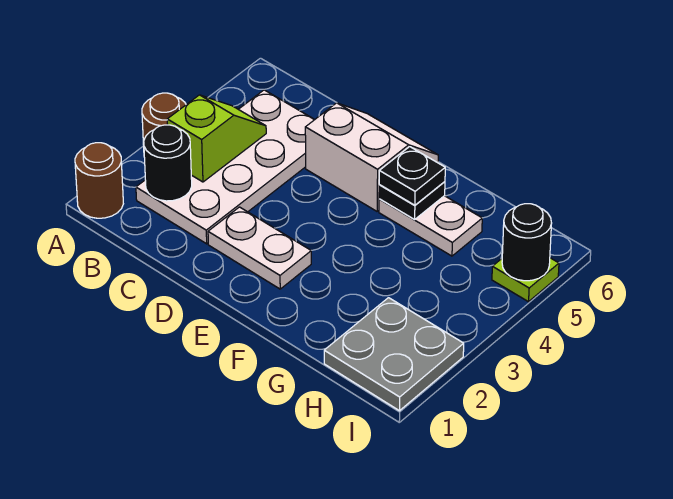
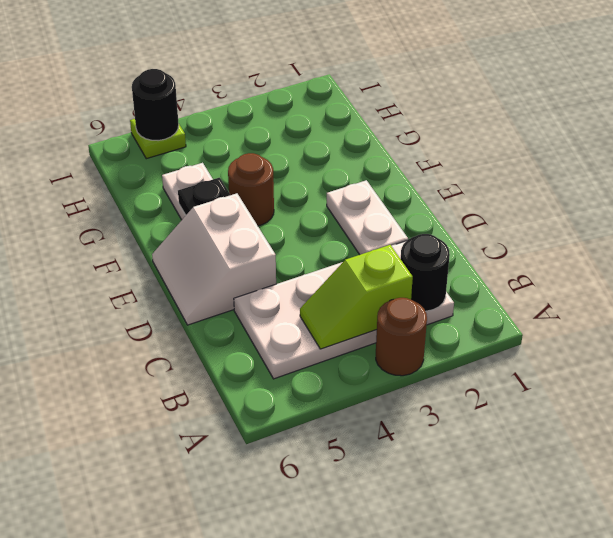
brown round brick A1 level 1 -> brown round brick F4 level 1
black plate F5 level 3 -> none
grey plate H1:I2 level 1 -> none

